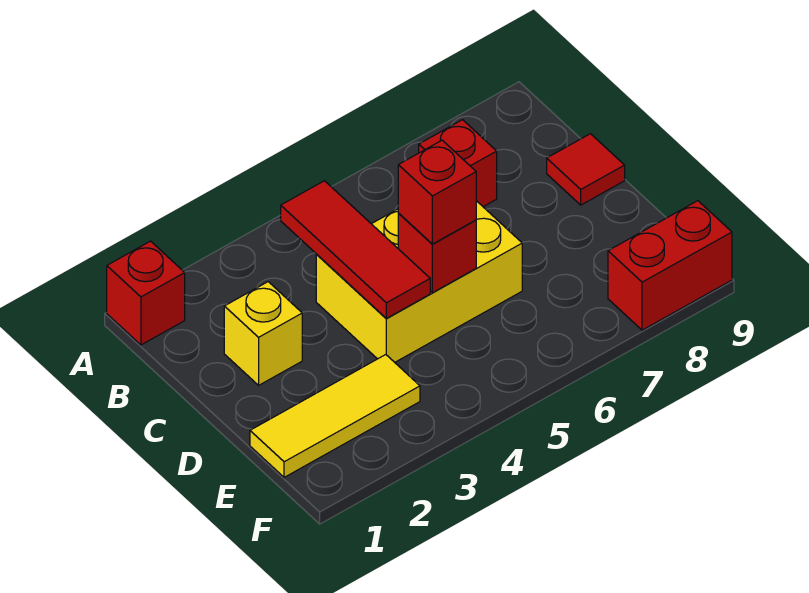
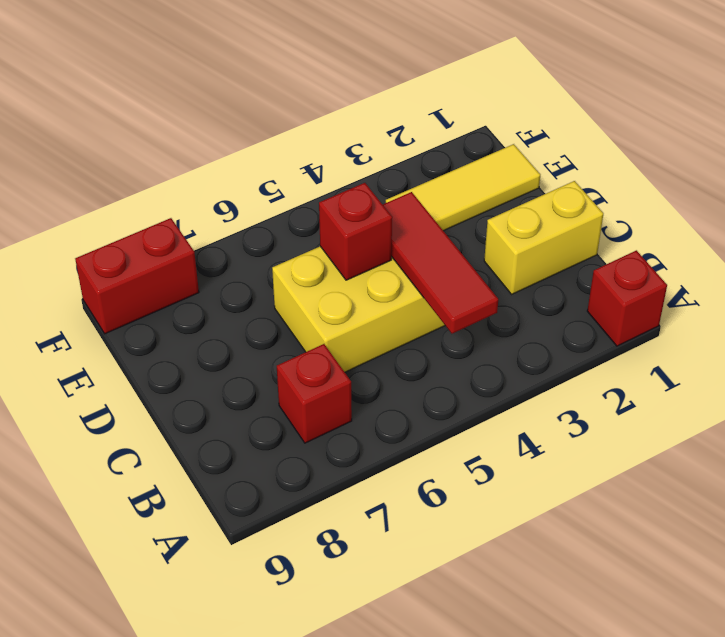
yellow brick C2 level 1 -> yellow brick C1:C2 level 1
red tile C9 level 1 -> none
red brick D5 level 3 -> none

